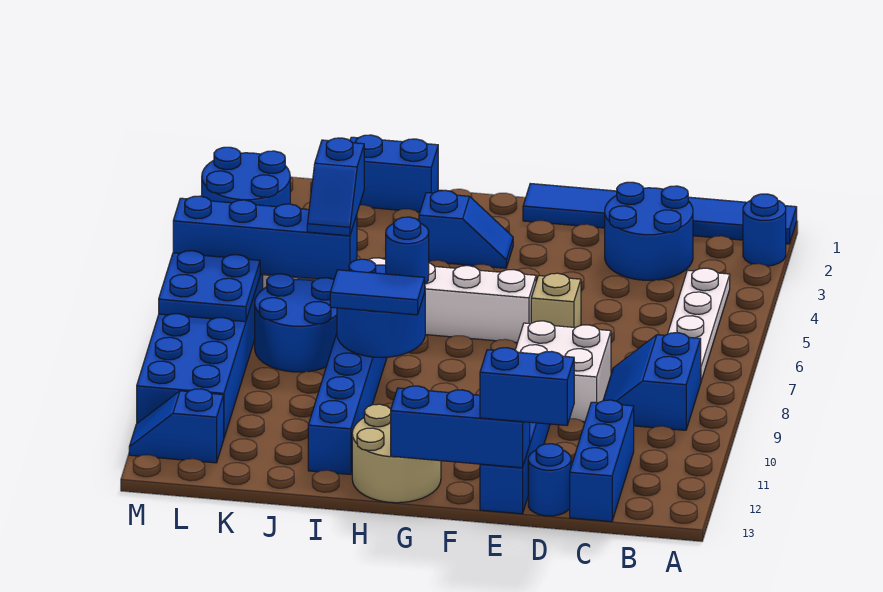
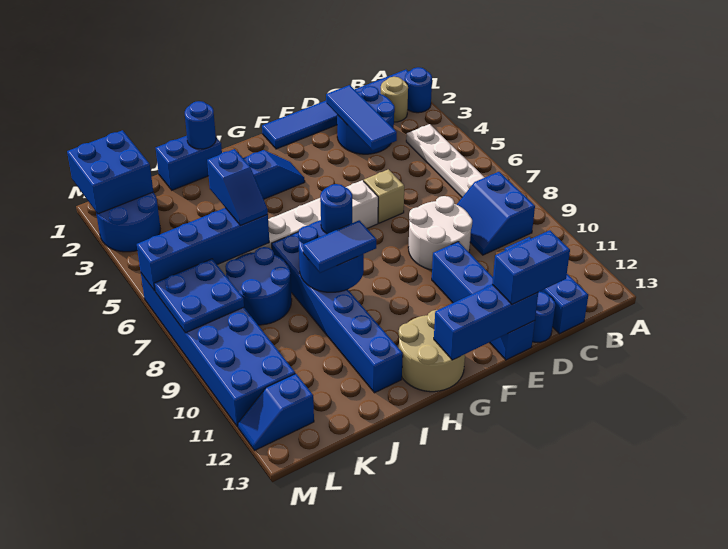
none -> tan round brick B2 level 1
none -> blue tile D2:D4 level 2
white brick D8:E9 level 1 -> white round brick D8:E9 level 1
none -> blue round brick I1 level 2
none -> blue brick L1:M2 level 2

